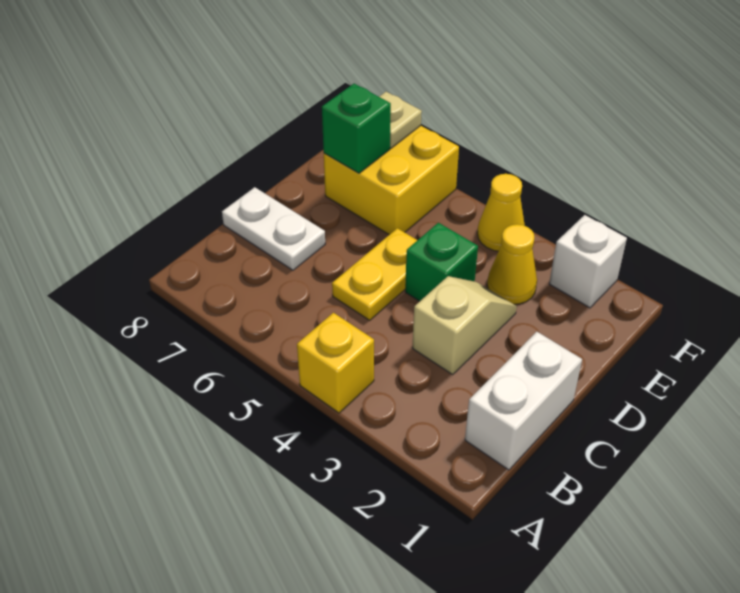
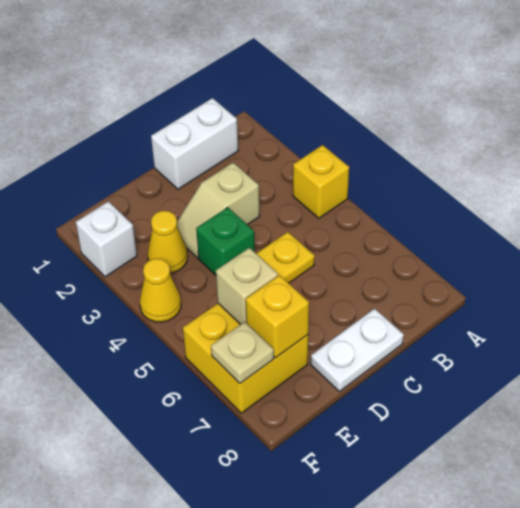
white plate C7:C8 level 1 -> white plate C8:D8 level 1
none -> tan brick E6 level 2
green brick E7 level 2 -> yellow brick E7 level 2

